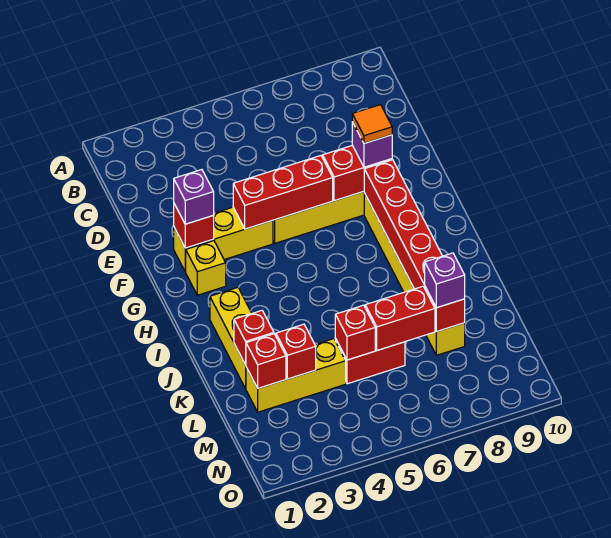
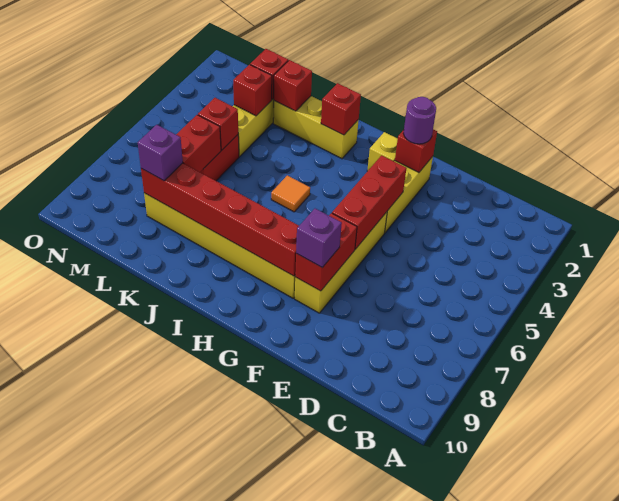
purple brick F2 level 3 -> purple round brick F2 level 3
orange tile F8 level 4 -> orange tile I5 level 1
none -> red brick I2 level 2

